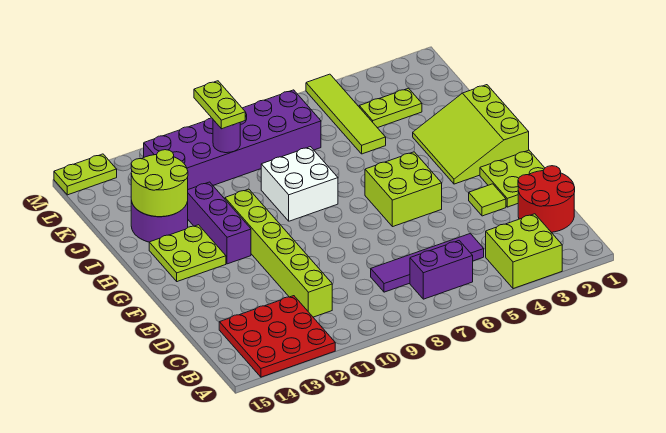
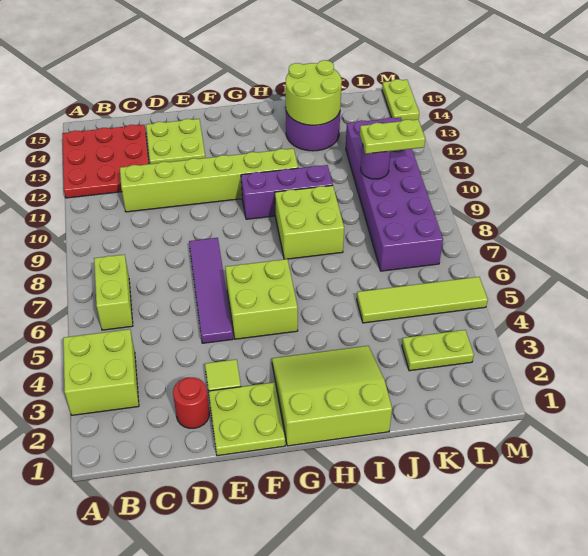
purple brick B6:B7 level 1 -> lime brick B6:B7 level 1
red round brick C1:D2 level 1 -> red round brick D2 level 1
purple tile C5:C8 level 1 -> purple tile E5:E8 level 1
purple brick G12:I12 level 1 -> purple brick G10:I10 level 1
lime plate G13:H14 level 1 -> lime plate D13:E14 level 1
white brick H8:I9 level 1 -> lime brick H8:I9 level 1
lime plate K3:K4 level 1 -> lime plate K3:L3 level 1

